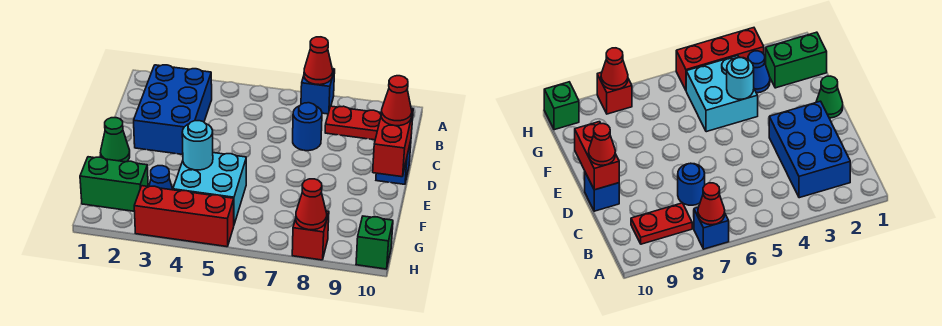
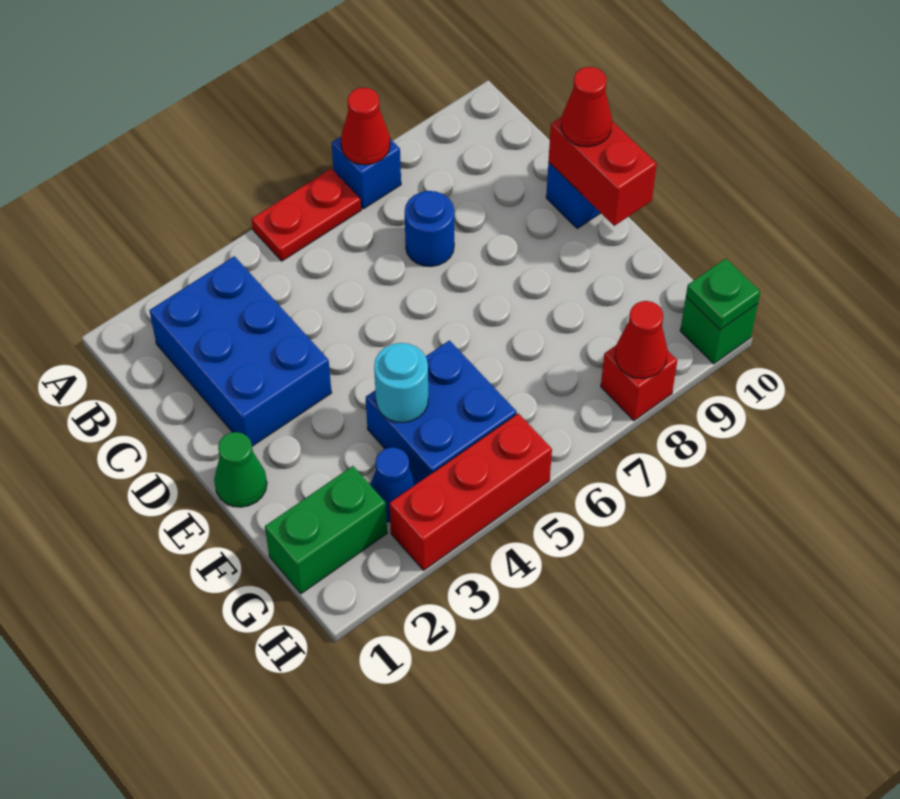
red plate B8:B9 level 1 -> red plate A5:A6 level 1
cyan brick F4:G5 level 1 -> blue brick F4:G5 level 1
none -> green plate H10 level 2

